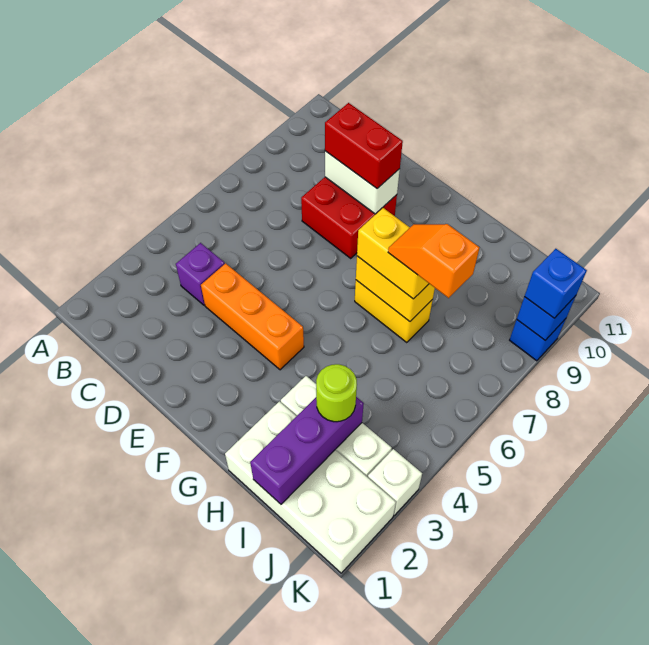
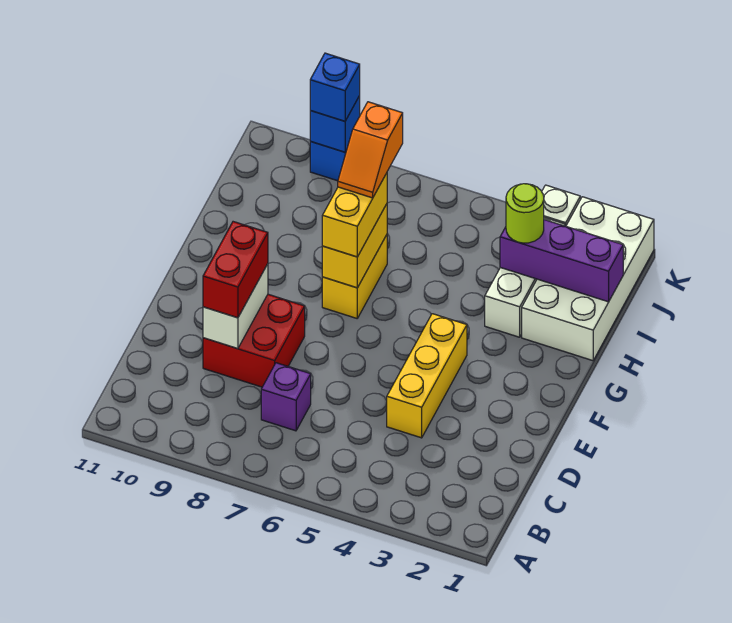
purple brick C4 level 1 -> purple brick C7 level 1
orange brick D4:F4 level 1 -> yellow brick D4:F4 level 1

